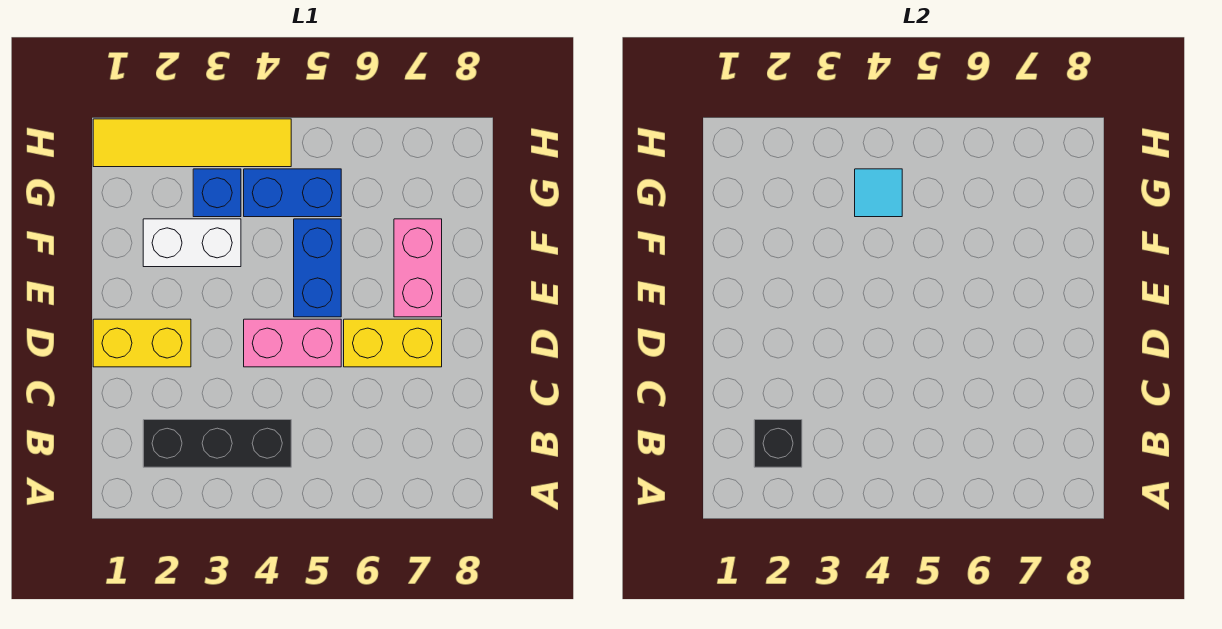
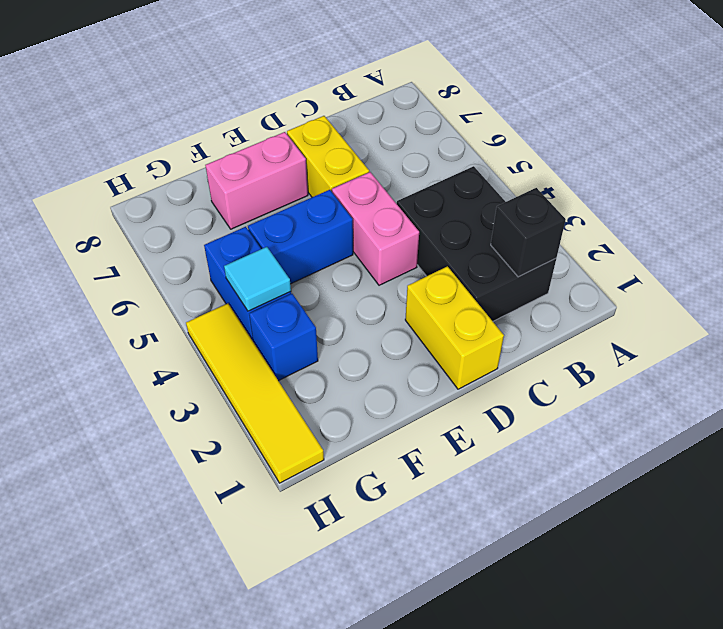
black brick B2:B4 level 1 -> black brick B2:C4 level 1
white brick F2:F3 level 1 -> none

